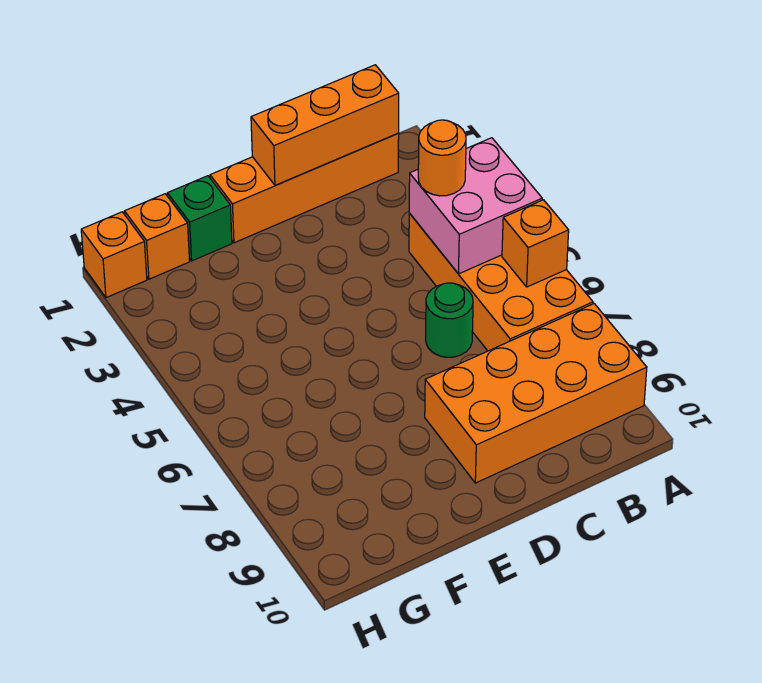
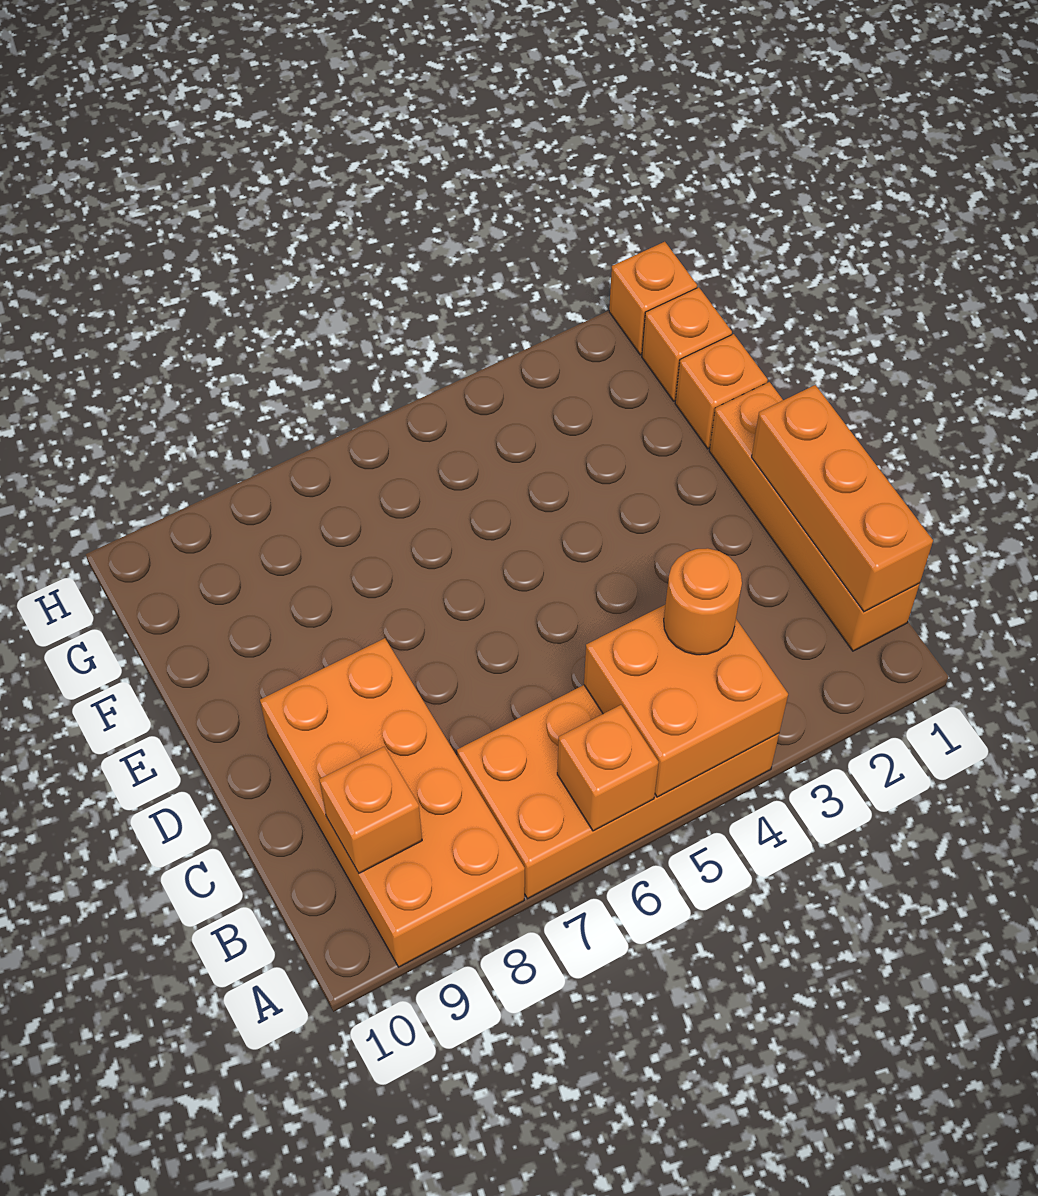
pink brick A4:B5 level 2 -> orange brick A4:B5 level 2
none -> orange brick B9 level 2
green round brick C6 level 1 -> none
green brick F1 level 1 -> orange brick F1 level 1

